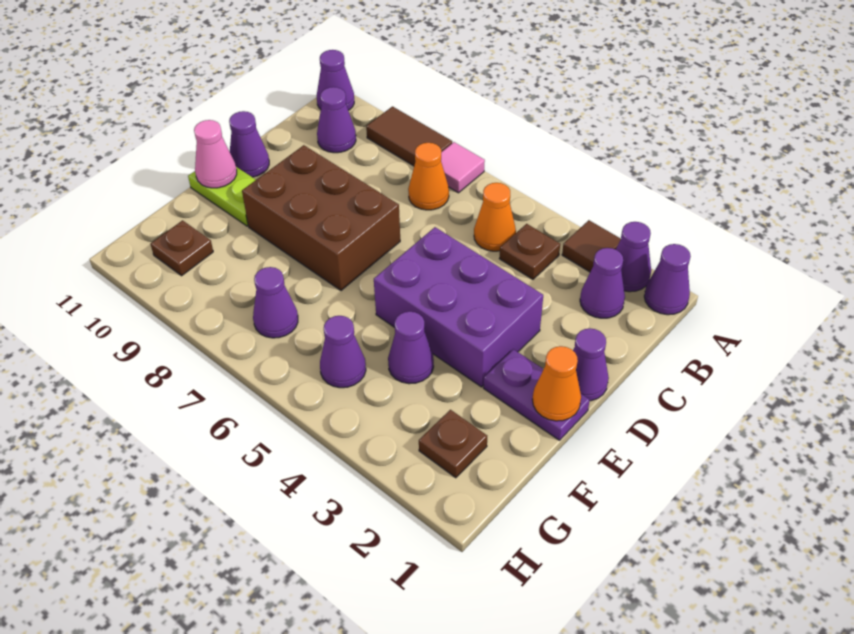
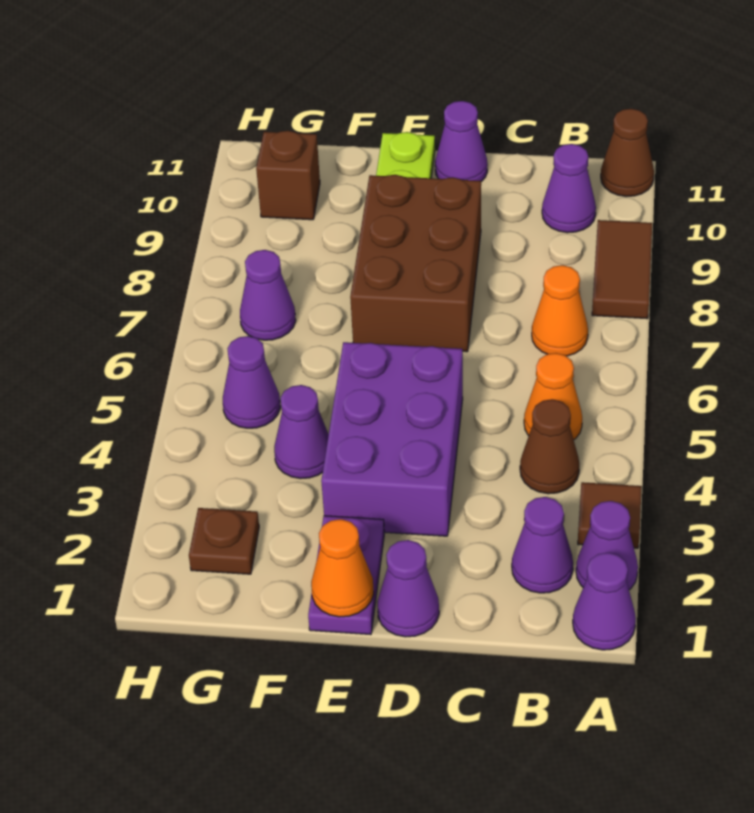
pink tile A7 level 1 -> none
purple cone A11 level 1 -> brown cone A11 level 1
brown plate B4 level 1 -> brown cone B4 level 1
pink cone E11 level 2 -> none
brown plate G10 level 1 -> brown brick G10 level 1

